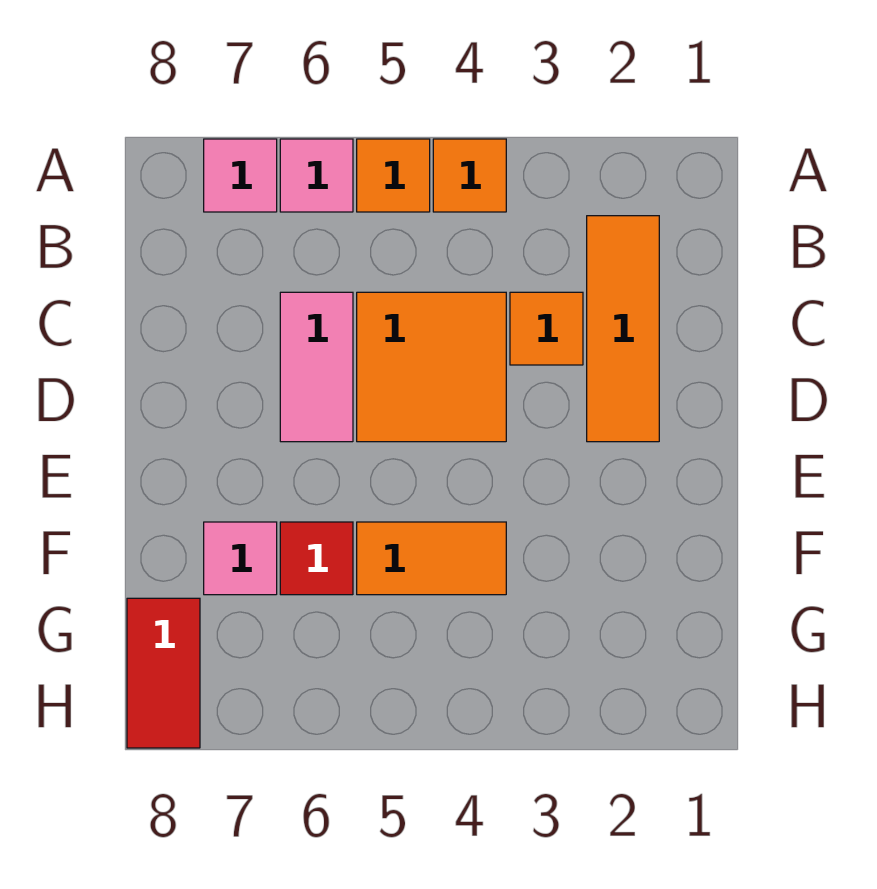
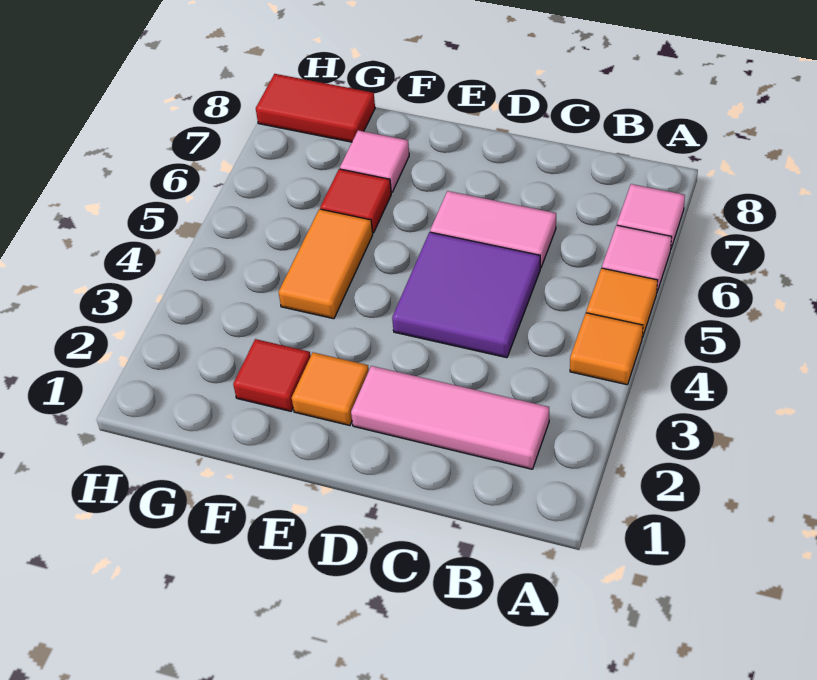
orange tile B2:D2 level 1 -> pink tile B2:D2 level 1
orange tile C3 level 1 -> orange tile E2 level 1
orange tile C4:D5 level 1 -> purple tile C4:D5 level 1
none -> red tile F2 level 1

